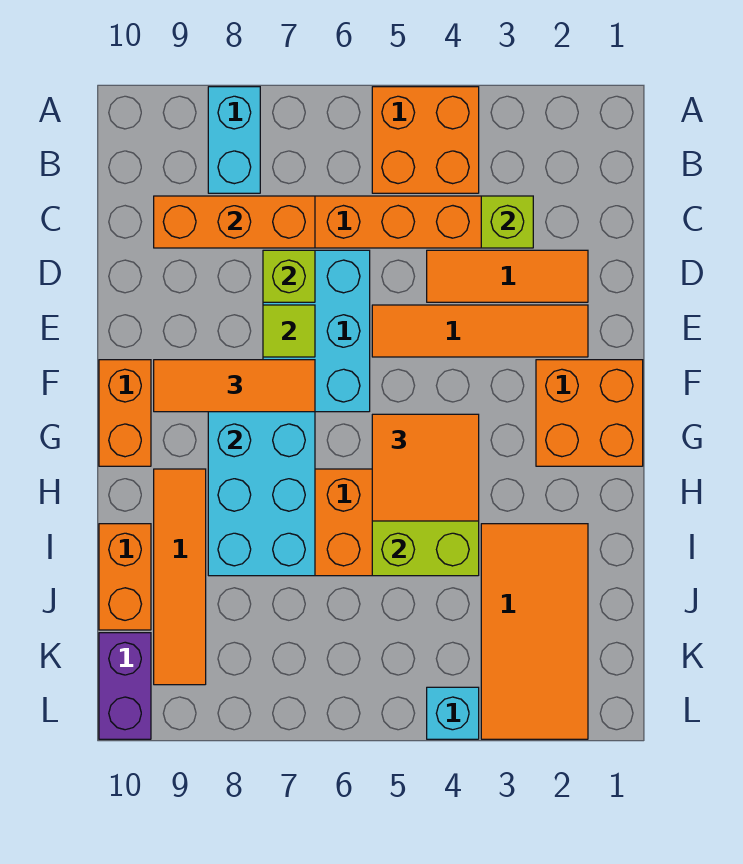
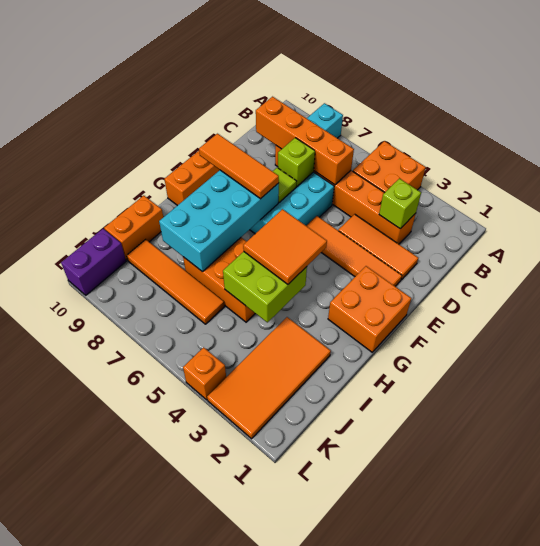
orange brick C7:C9 level 2 -> orange brick C6:C9 level 2
orange tile H9:K9 level 1 -> orange tile J6:J9 level 1
cyan brick L4 level 1 -> orange brick L4 level 1

